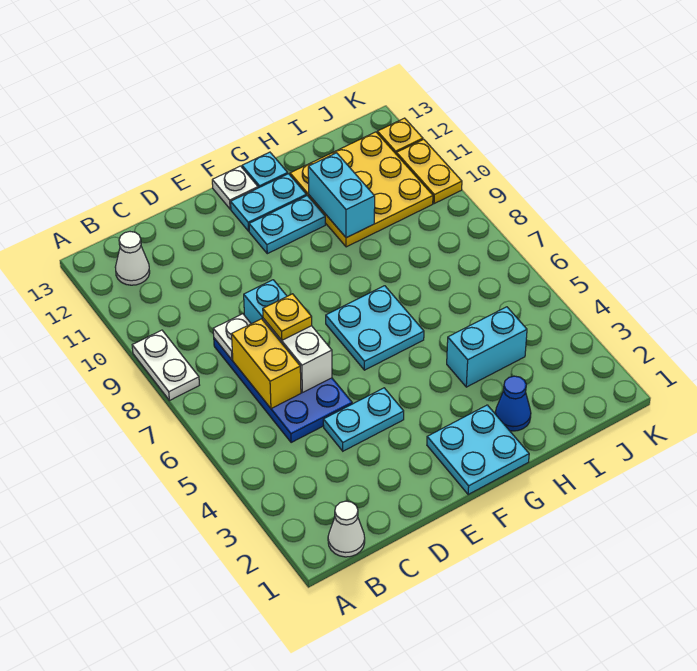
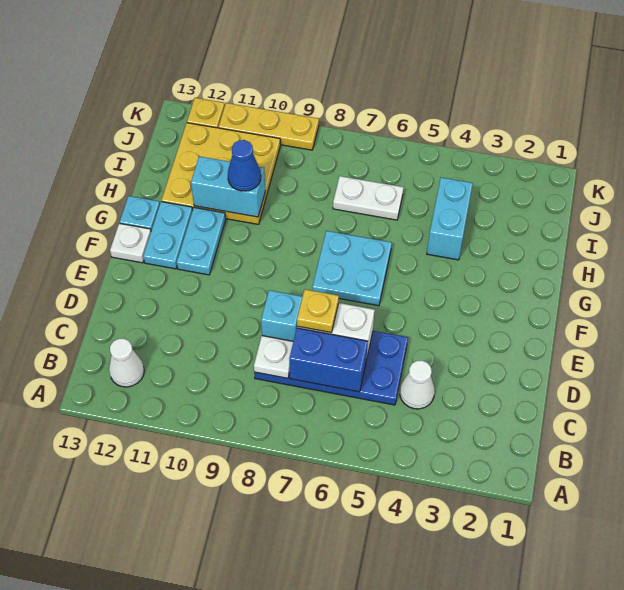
white plate A8:A9 level 1 -> white plate I6:I7 level 1
white cone B1 level 1 -> white cone C4 level 1
yellow brick C6:C7 level 2 -> blue brick C6:C7 level 2
cyan plate D4:E4 level 1 -> none
cyan plate F1:G2 level 1 -> none
blue cone H2 level 1 -> blue cone H10 level 3
yellow plate K10:K11 level 1 -> yellow plate K9:K11 level 1

